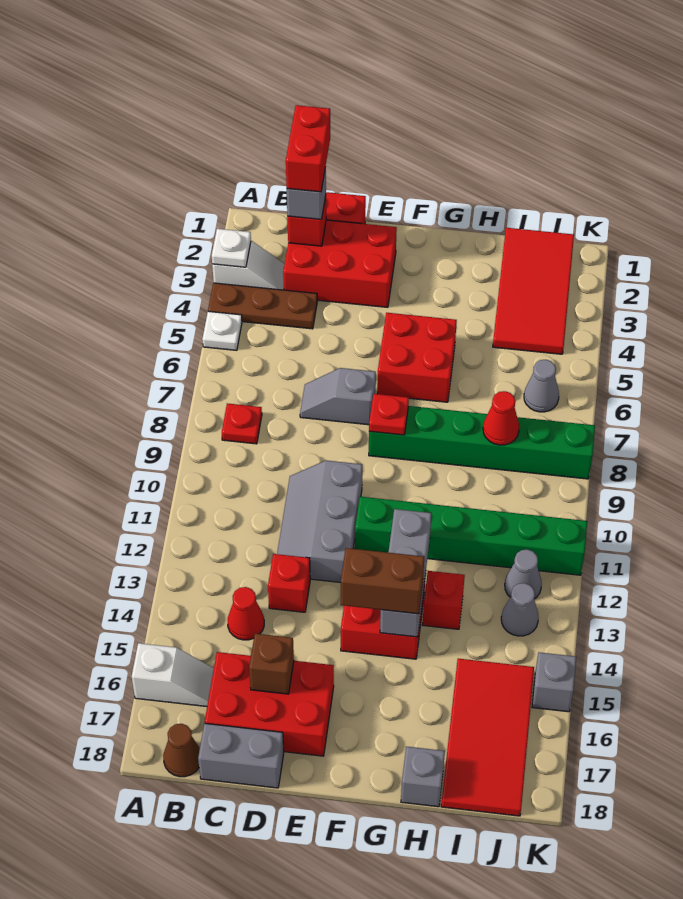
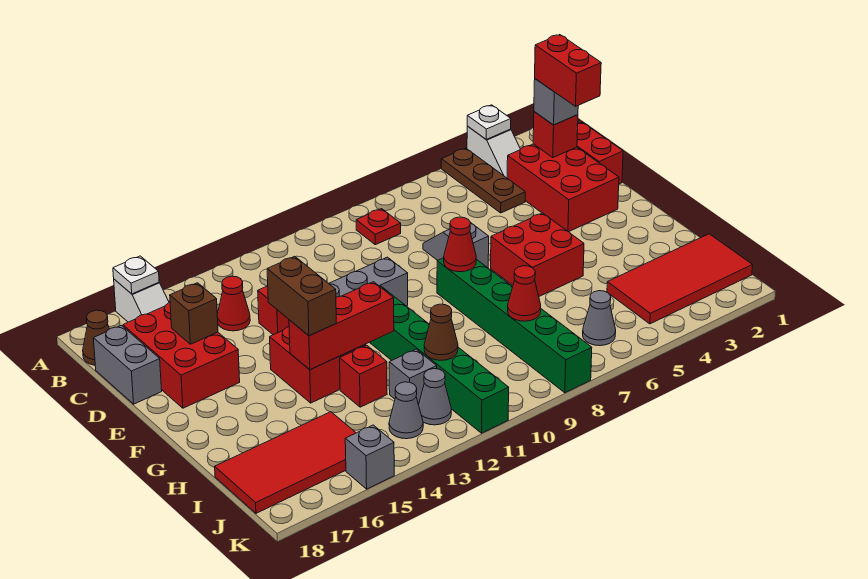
white plate A5 level 1 -> white plate A16 level 2
red brick C1:C2 level 4 -> red brick C2:D2 level 4
red plate F8 level 2 -> red cone F8 level 2
grey brick G12:G14 level 2 -> red brick G12:G14 level 2
grey brick H18 level 1 -> grey brick I12 level 1
none -> brown cone I11 level 2

